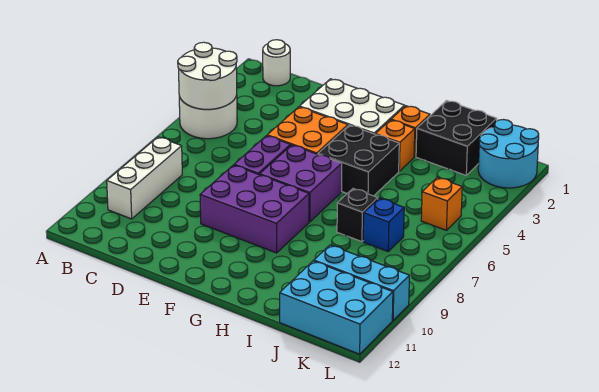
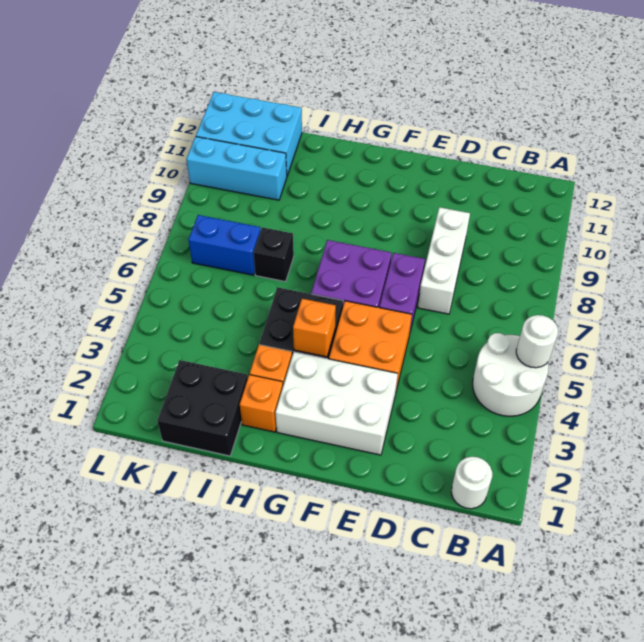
white round brick A4:B5 level 2 -> white round brick A5 level 2
white brick B8:B10 level 1 -> white brick D7:D9 level 1
purple brick E8:G9 level 1 -> none
blue brick J7 level 1 -> blue brick J7:K7 level 1
cyan round brick K1:L2 level 1 -> none
orange brick K5 level 1 -> orange brick G4 level 2

